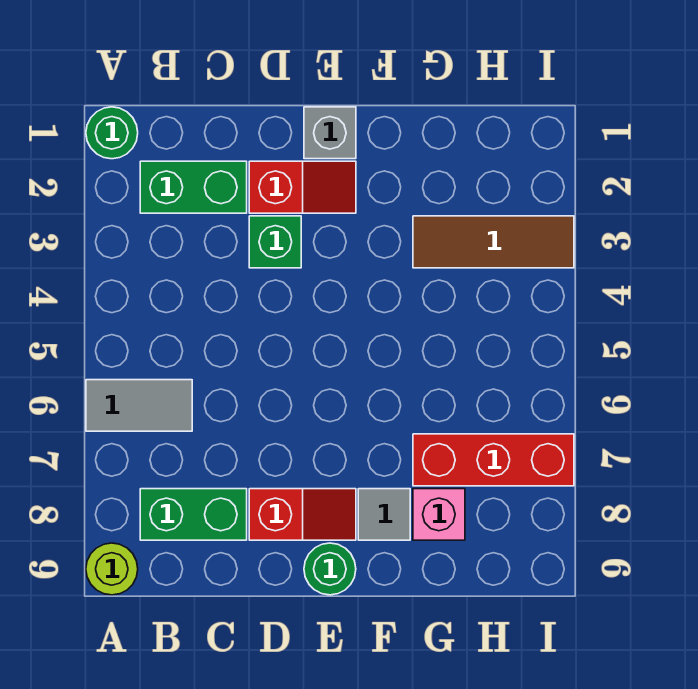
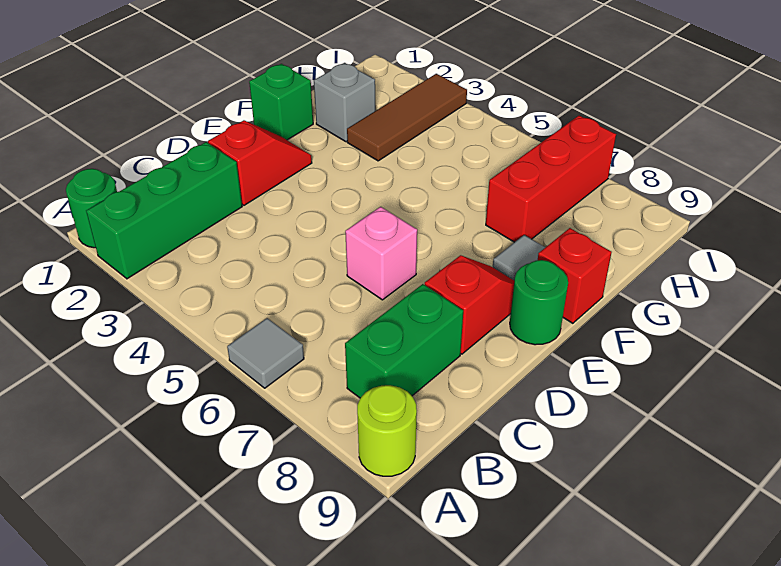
grey tile A6:B6 level 1 -> grey tile A6 level 1
green brick B2:C2 level 1 -> green brick A2:C2 level 1
green brick D3 level 1 -> green brick F1 level 1
grey brick E1 level 1 -> grey brick G2 level 1
none -> red brick F9 level 1
pink brick G8 level 1 -> pink brick D6 level 1

